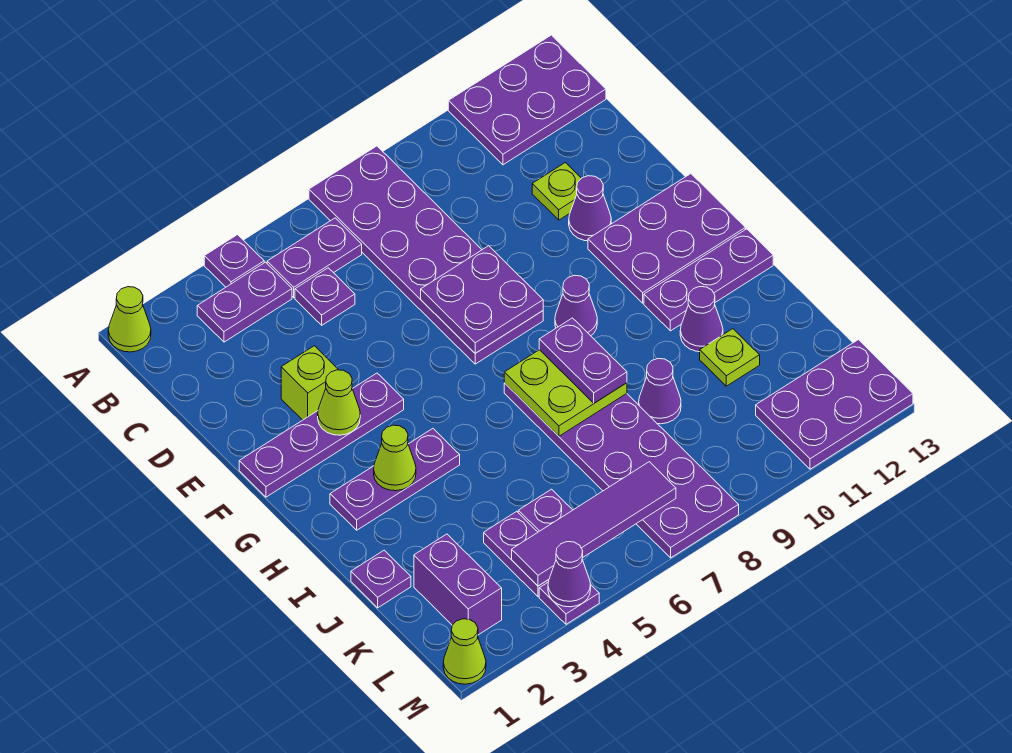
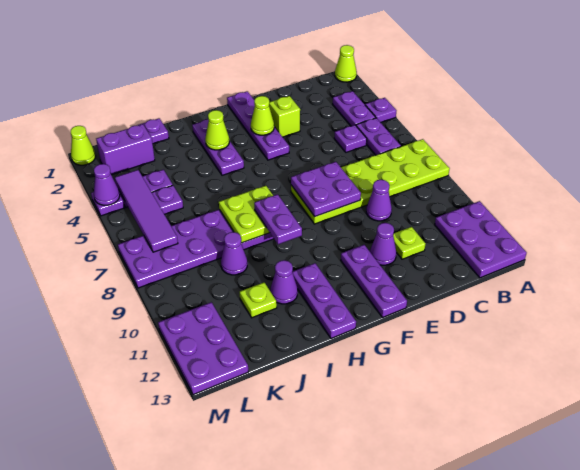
purple plate A7:F8 level 1 -> lime plate A7:F8 level 1
purple plate F11:G13 level 1 -> purple plate F11:F13 level 1
purple cone G9 level 1 -> purple cone D9 level 1
purple plate H8:I8 level 3 -> purple plate H8:H9 level 3

